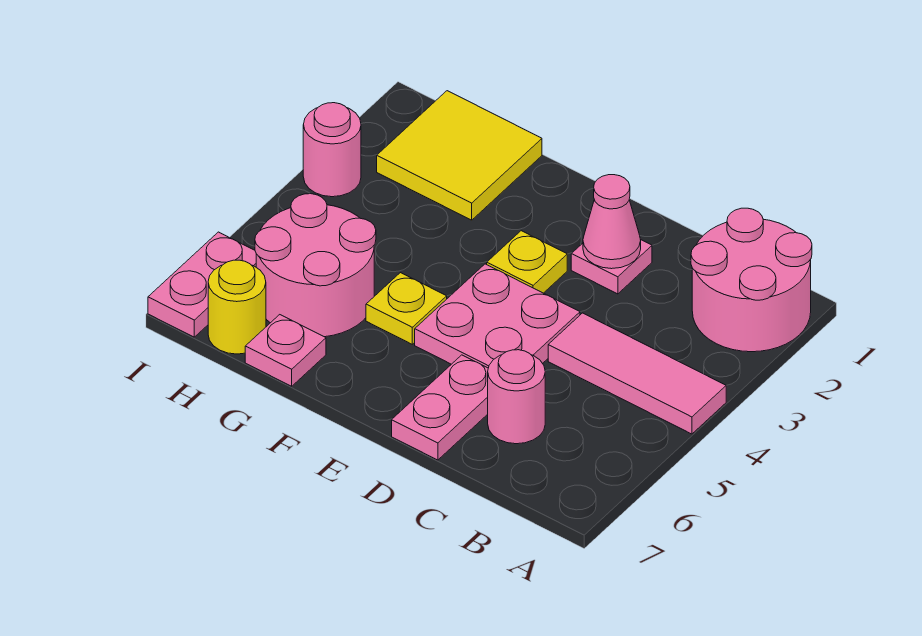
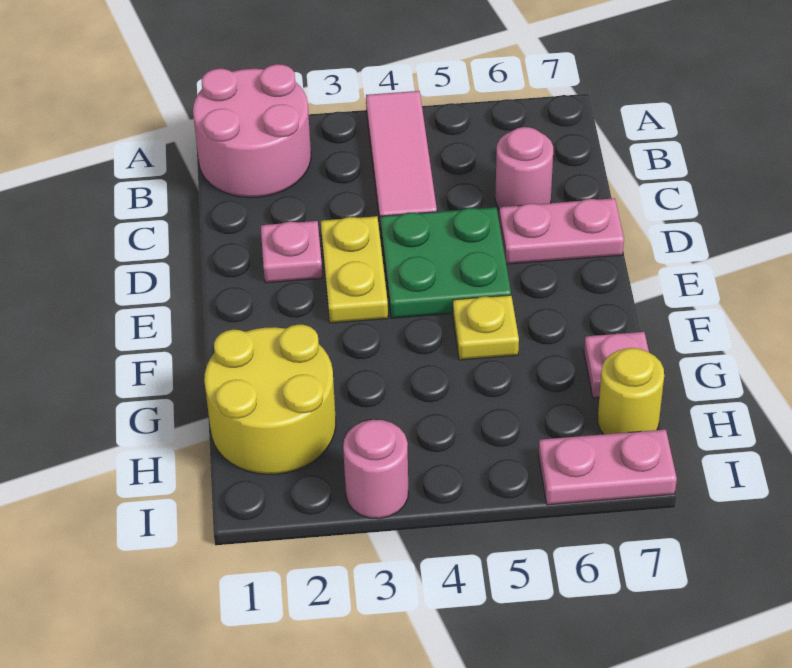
pink cone D2 level 2 -> none
pink plate D4:E5 level 1 -> green plate D4:E5 level 1
yellow plate E3 level 1 -> yellow plate D3:E3 level 1
yellow tile G1:H2 level 1 -> yellow round brick G1:H2 level 1
pink round brick G5:H6 level 1 -> none

